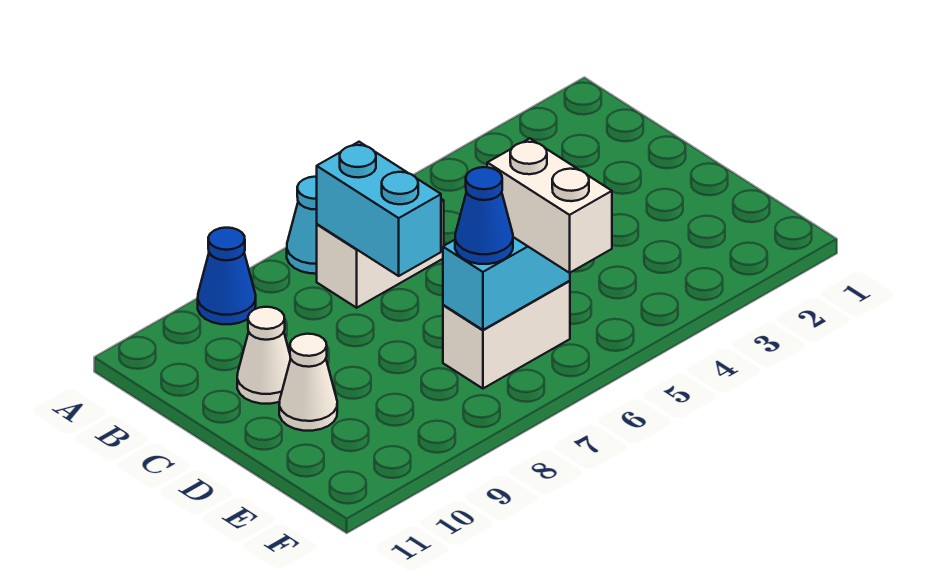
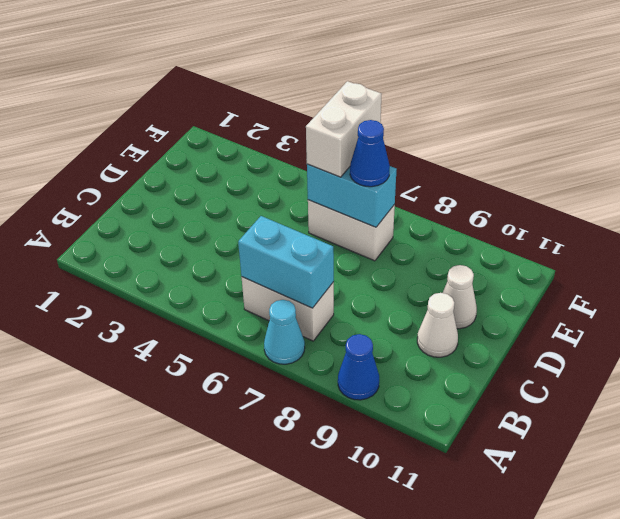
cyan brick B7:C7 level 2 -> cyan brick B6:B7 level 2

